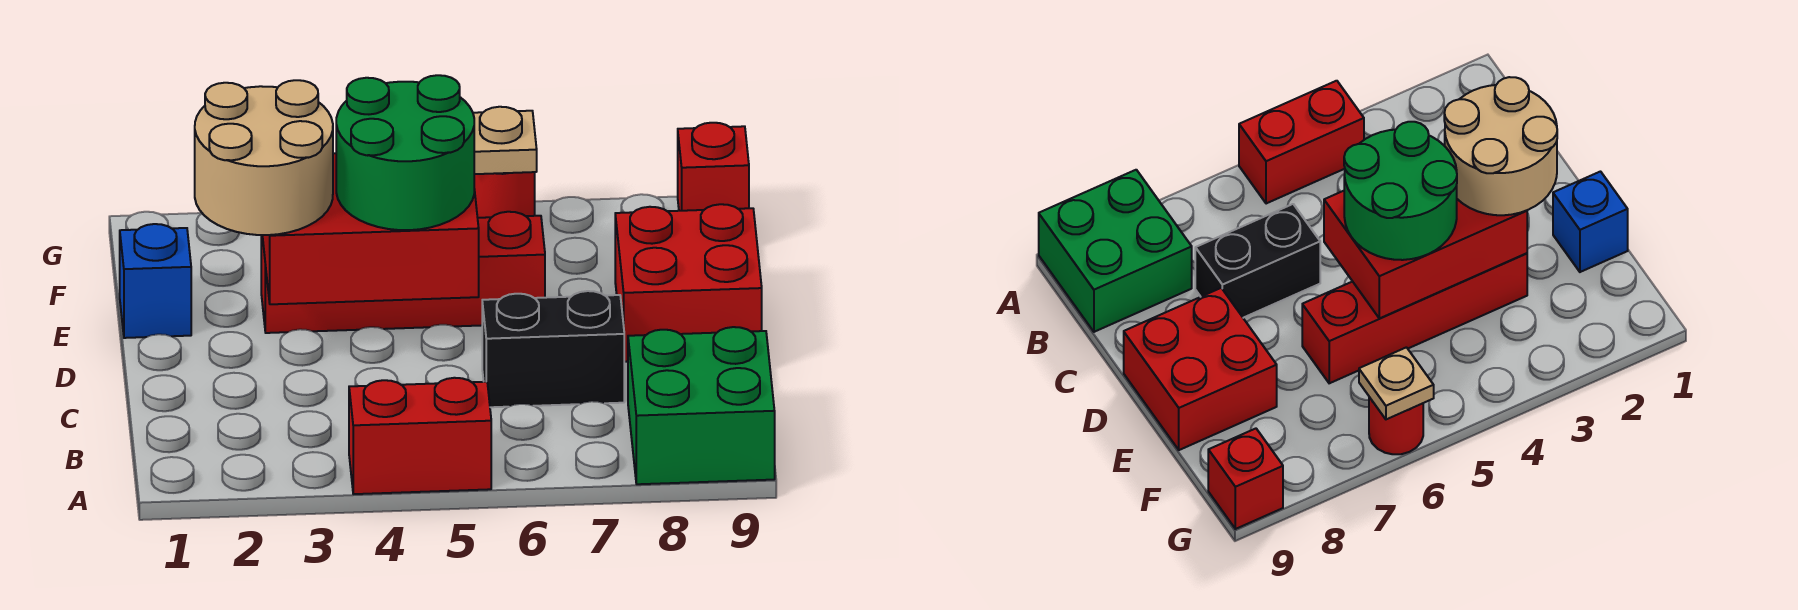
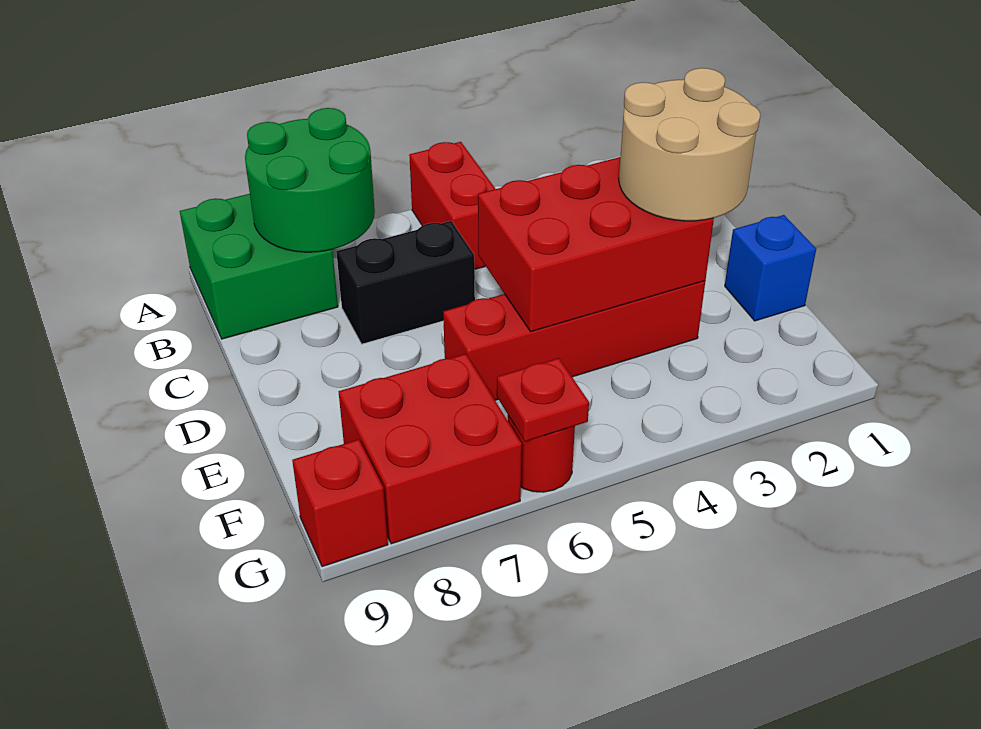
red brick A4:A5 level 1 -> red brick A5:B5 level 1
green round brick D4:E5 level 3 -> green round brick A7:B8 level 2
red brick D8:E9 level 1 -> red brick F7:G8 level 1
tan plate G6 level 2 -> red plate G6 level 2

